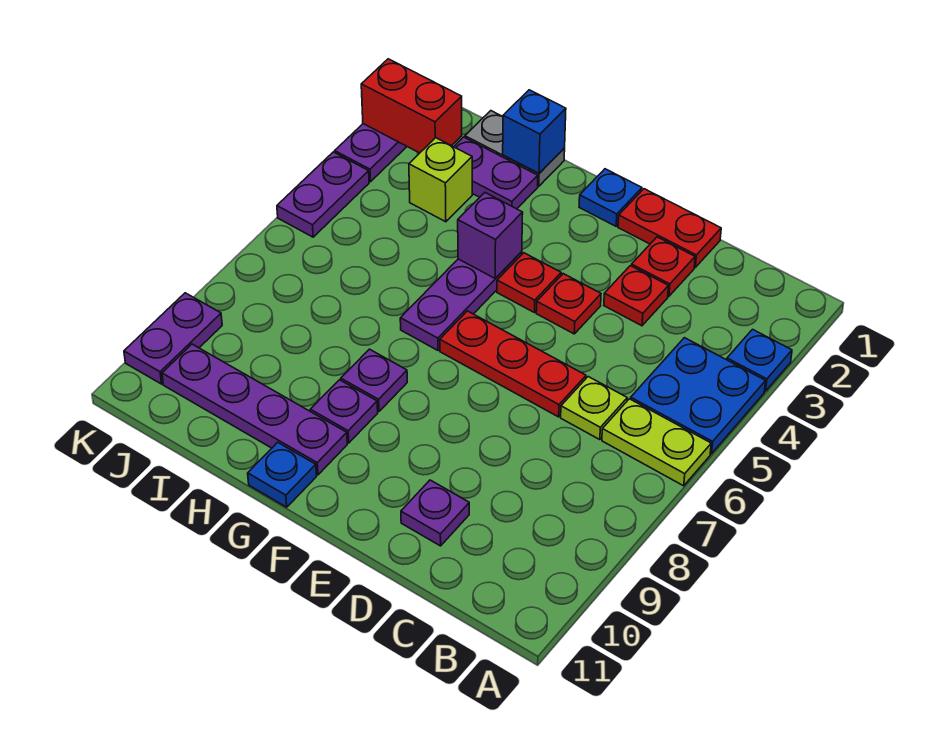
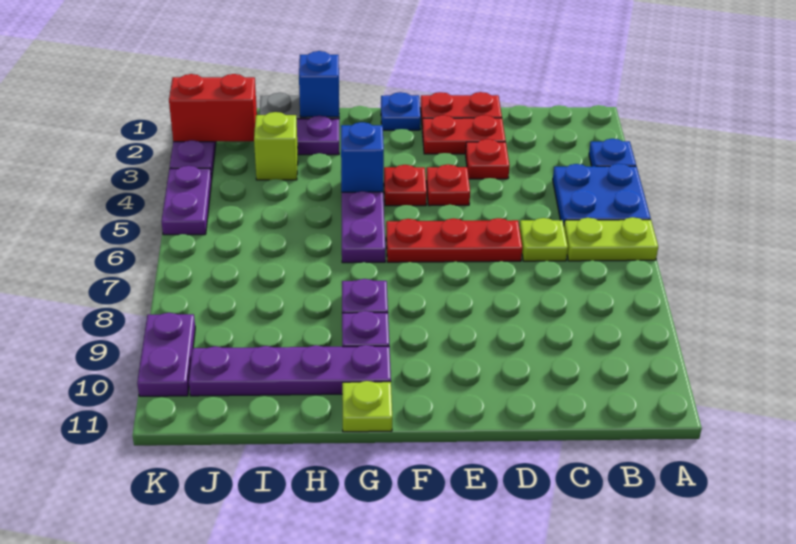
red plate D2 level 1 -> red plate D2:E2 level 1
purple plate D10 level 1 -> none
purple brick G4 level 2 -> blue brick G4 level 2
blue plate G11 level 1 -> lime plate G11 level 1

